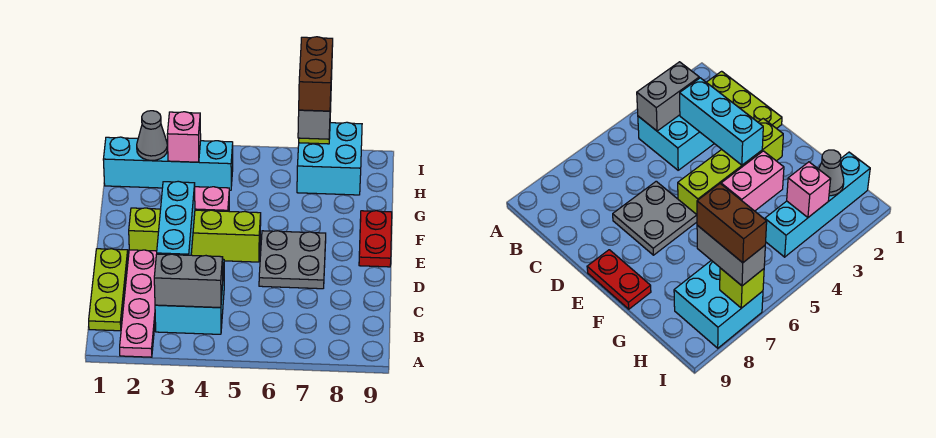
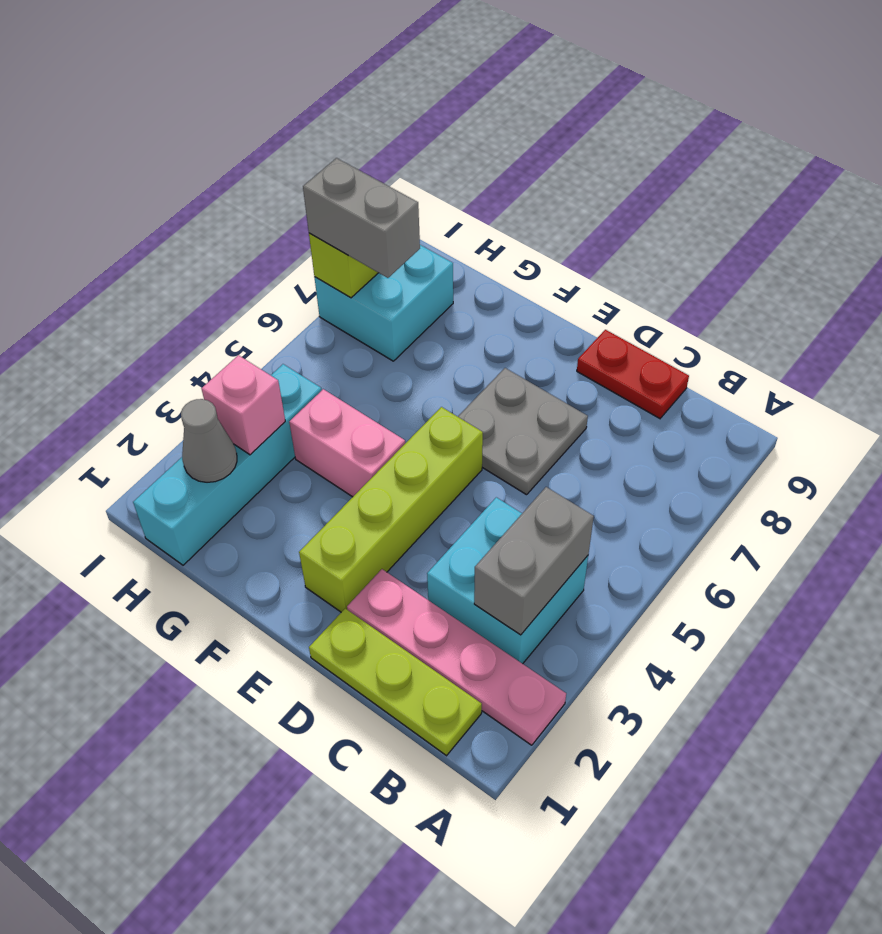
cyan brick C3:E3 level 2 -> none
red plate E9:F9 level 1 -> red plate C9:D9 level 1
pink brick F3:F4 level 1 -> pink brick F4:G4 level 1
brown brick H7:I7 level 4 -> none

